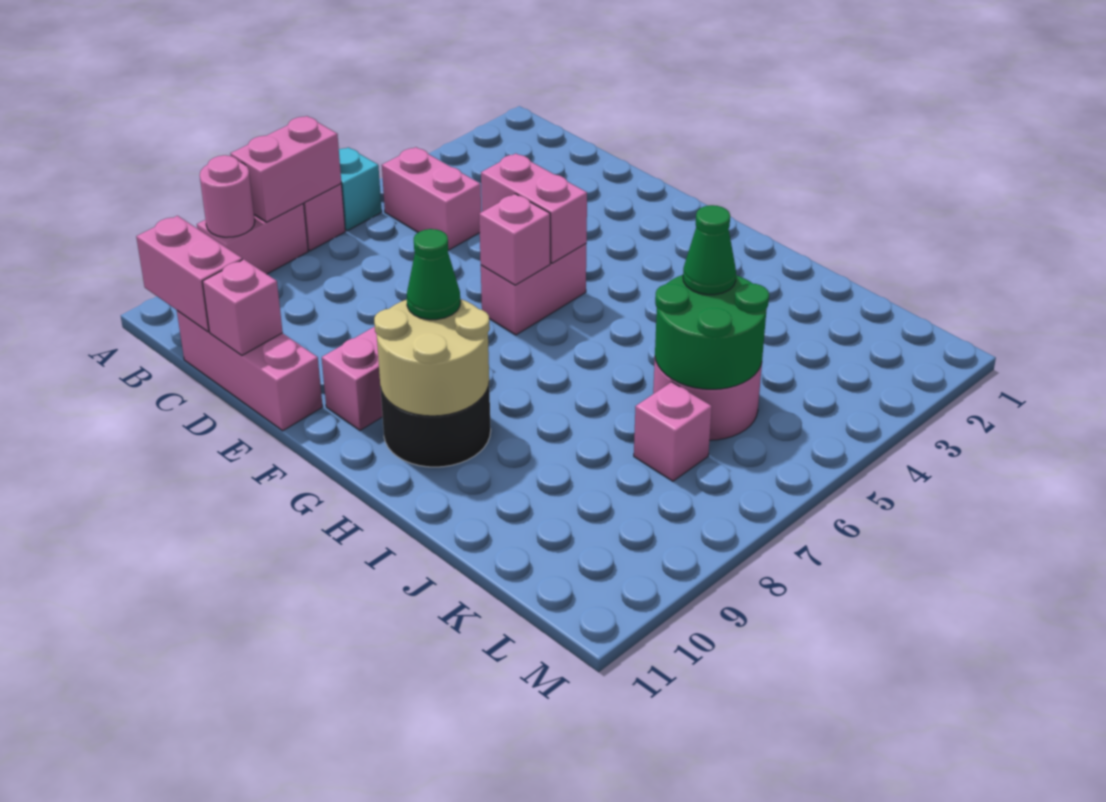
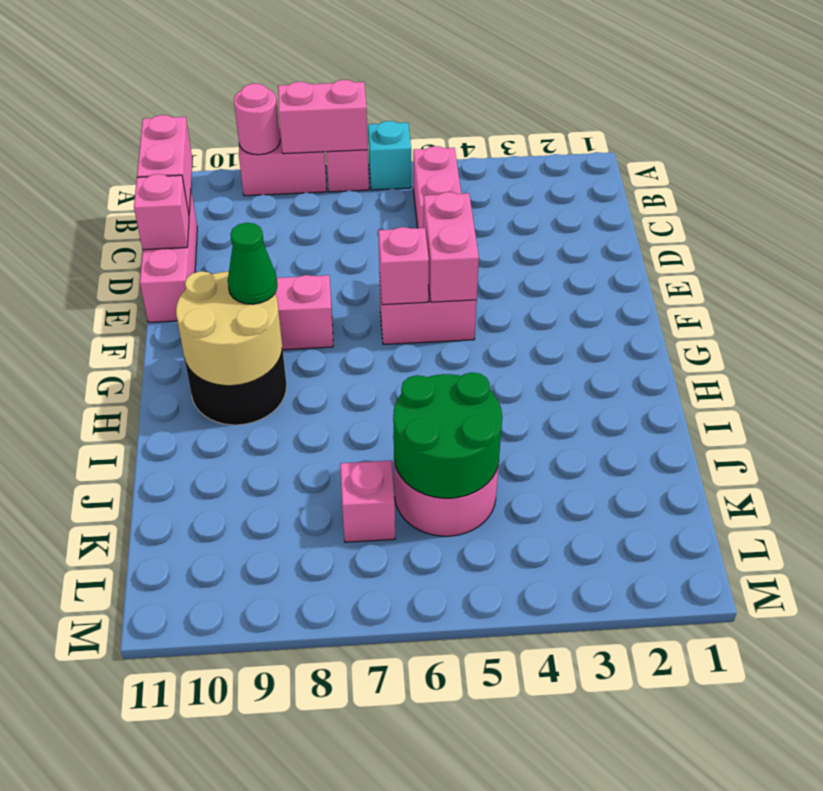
green cone J5 level 3 -> none

